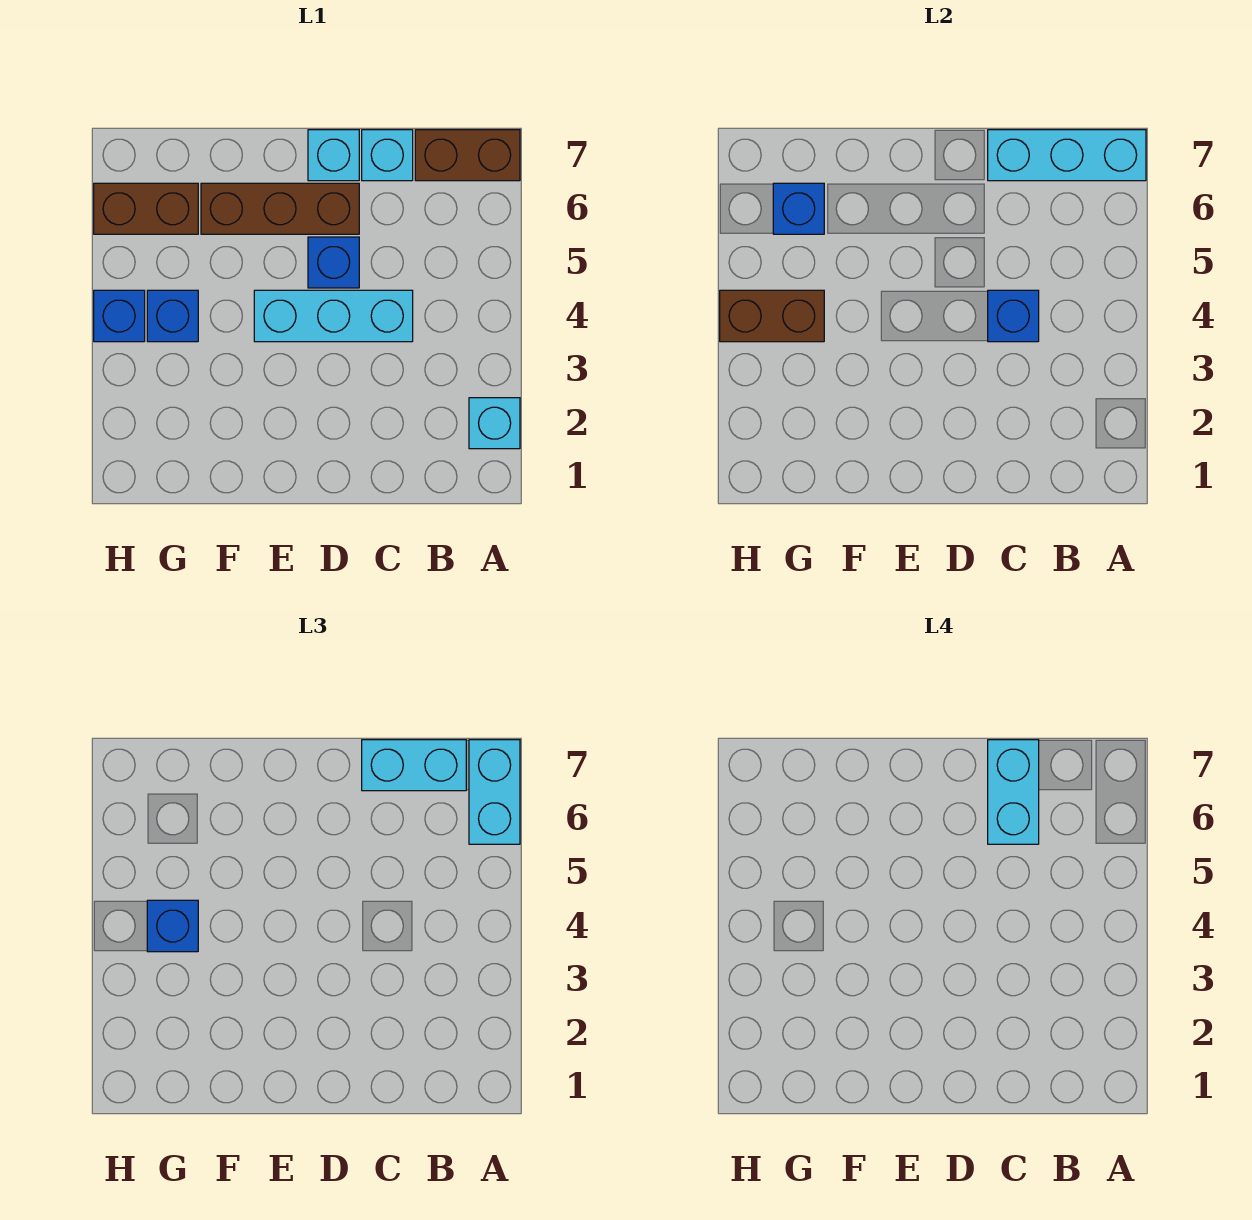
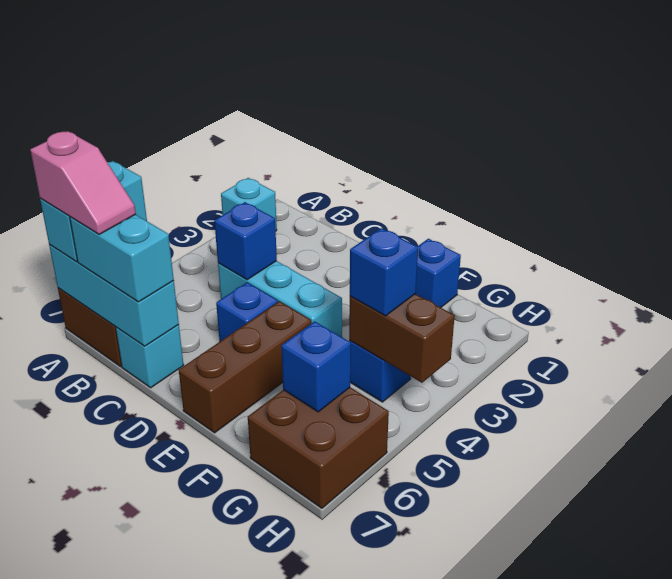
none -> pink slope A7:B7 level 4 top A
cyan brick C6:C7 level 4 -> none
brown brick D6:F6 level 1 -> brown brick E5:E7 level 1
cyan brick D7 level 1 -> none
brown brick G6:H6 level 1 -> brown brick G6:H7 level 1
blue brick H4 level 1 -> blue brick F1 level 1

